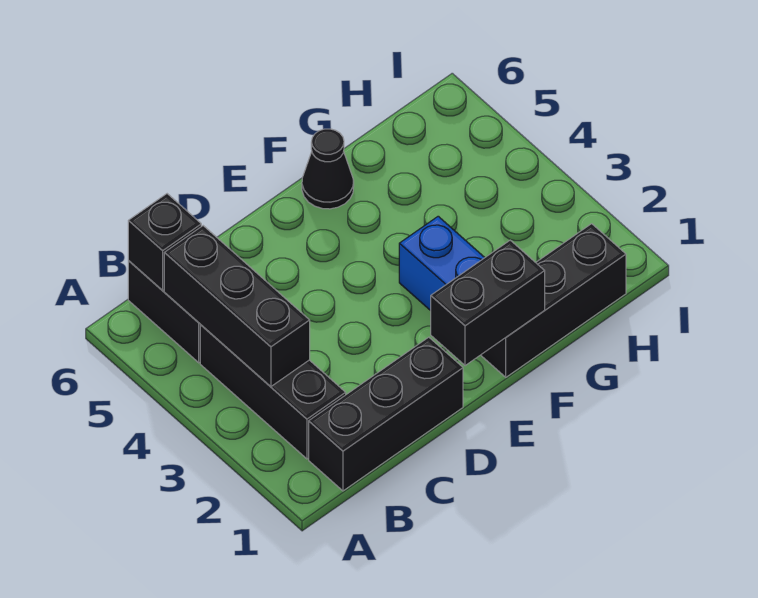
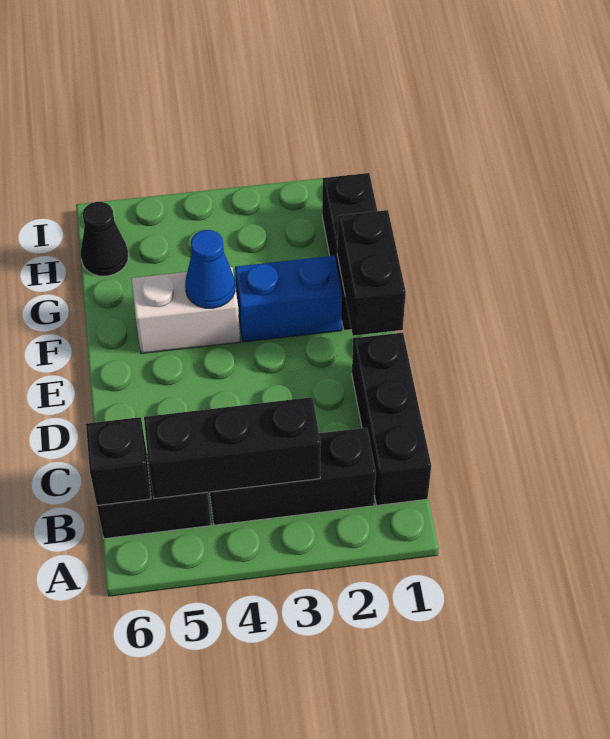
none -> white brick F4:F5 level 1
none -> blue cone F4 level 2
black cone F6 level 1 -> black cone H6 level 1

